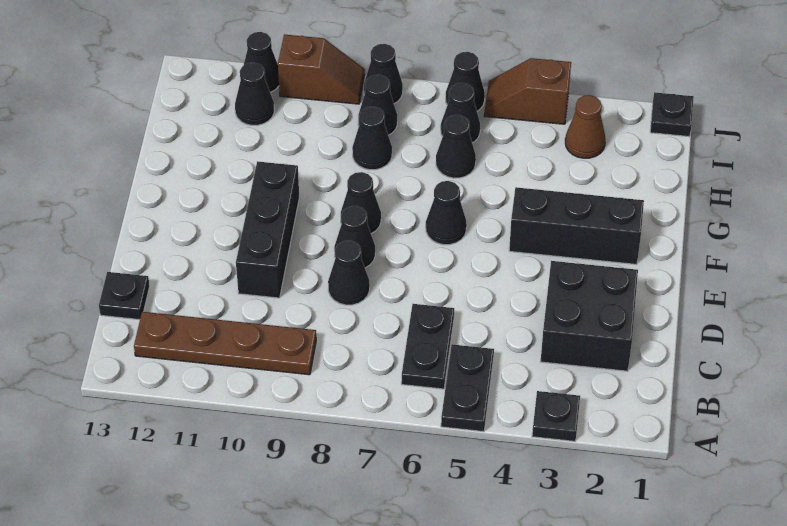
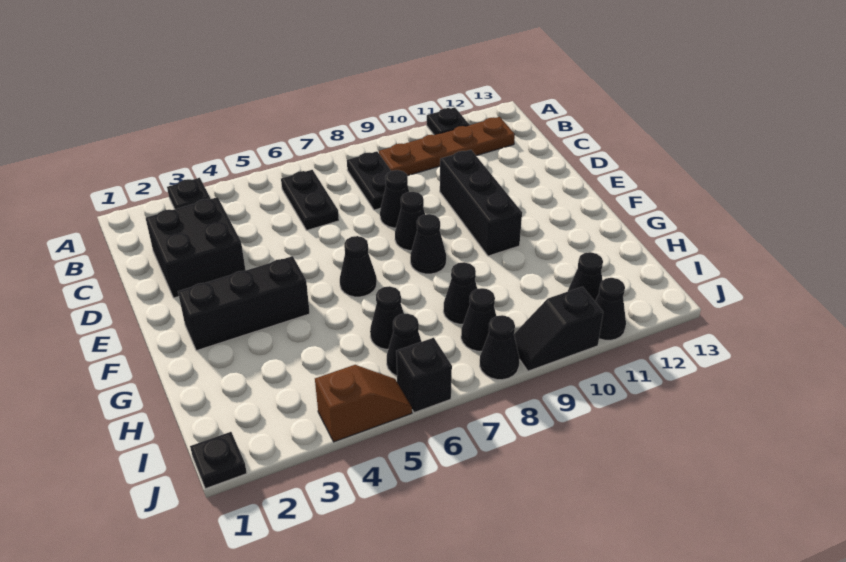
black plate A5:B5 level 1 -> black plate B8:C8 level 1
black plate C13 level 1 -> black plate A11 level 1
brown cone I3 level 1 -> none
black cone J6 level 1 -> black brick J6 level 1
brown slope J9:J10 level 1 top 10 -> black slope J9:J10 level 1 top 10

